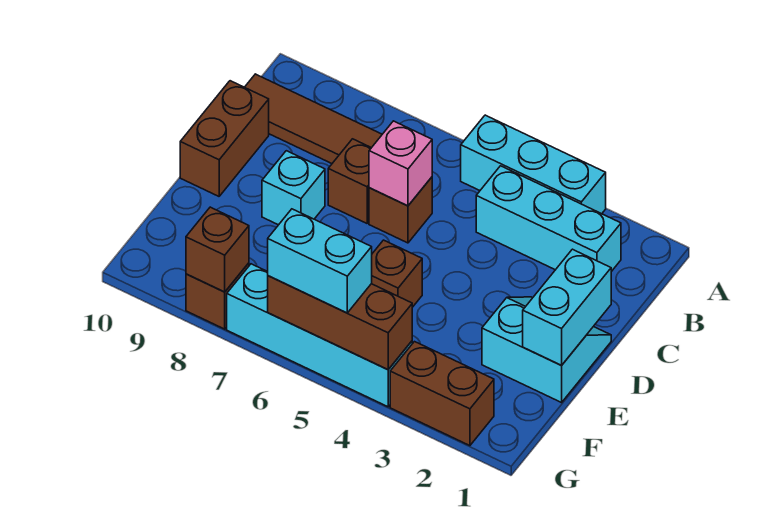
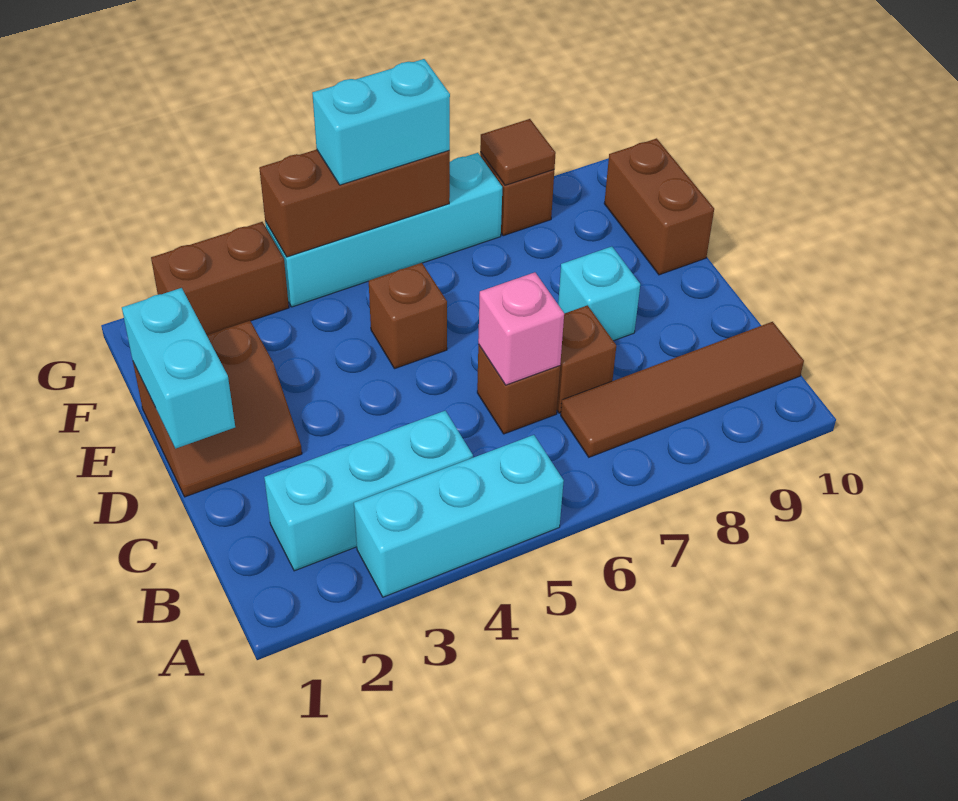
brown brick C10:D10 level 1 -> brown brick E10:F10 level 1
cyan slope D1:E2 level 1 top E -> brown slope D1:E2 level 1 top E
brown brick G8 level 2 -> brown tile G8 level 2

